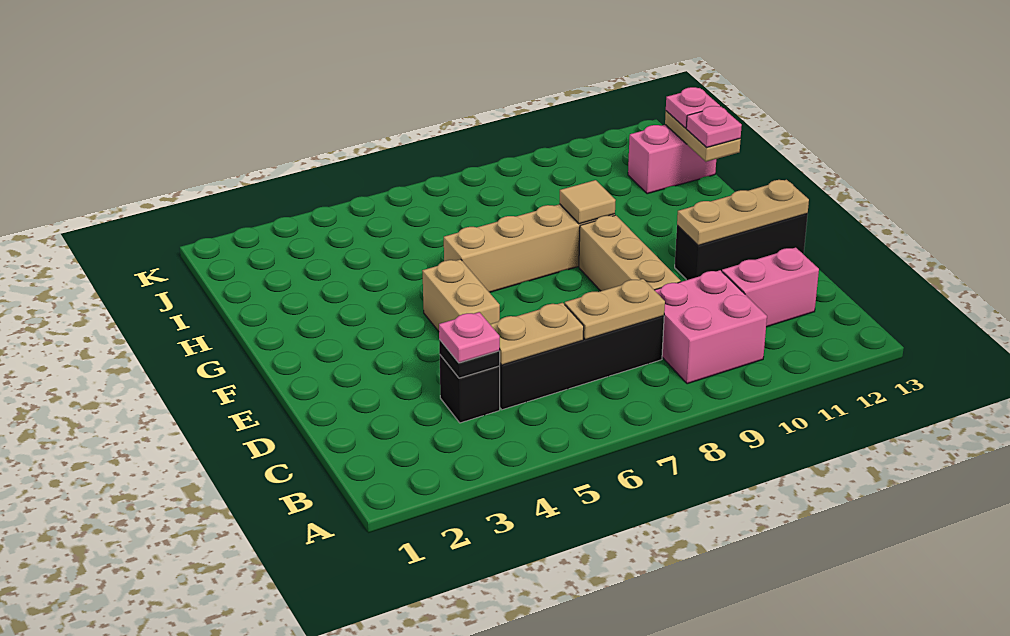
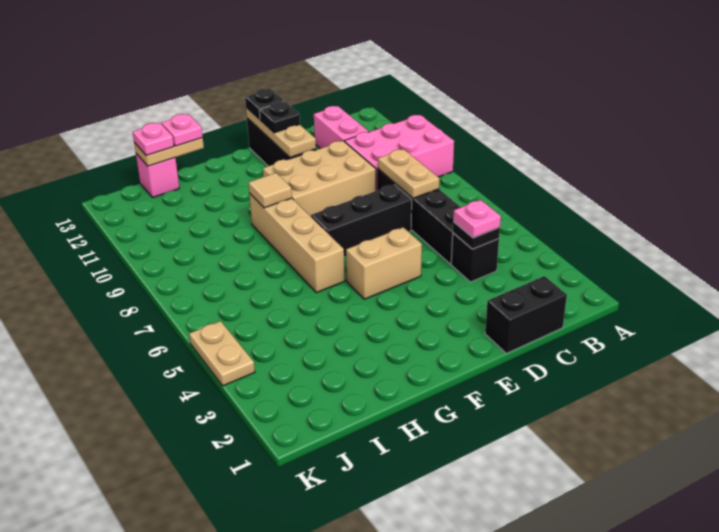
pink brick B9:C10 level 1 -> pink brick A9:C10 level 1
none -> black brick C1:D1 level 1
tan plate C5:C6 level 2 -> tan plate K4:K5 level 1
none -> black brick D7:F7 level 1
tan brick D9:F9 level 1 -> tan brick D9:F10 level 1
none -> black plate E12 level 3
none -> black plate E13 level 3
pink brick I12:I13 level 1 -> pink brick I13 level 1

